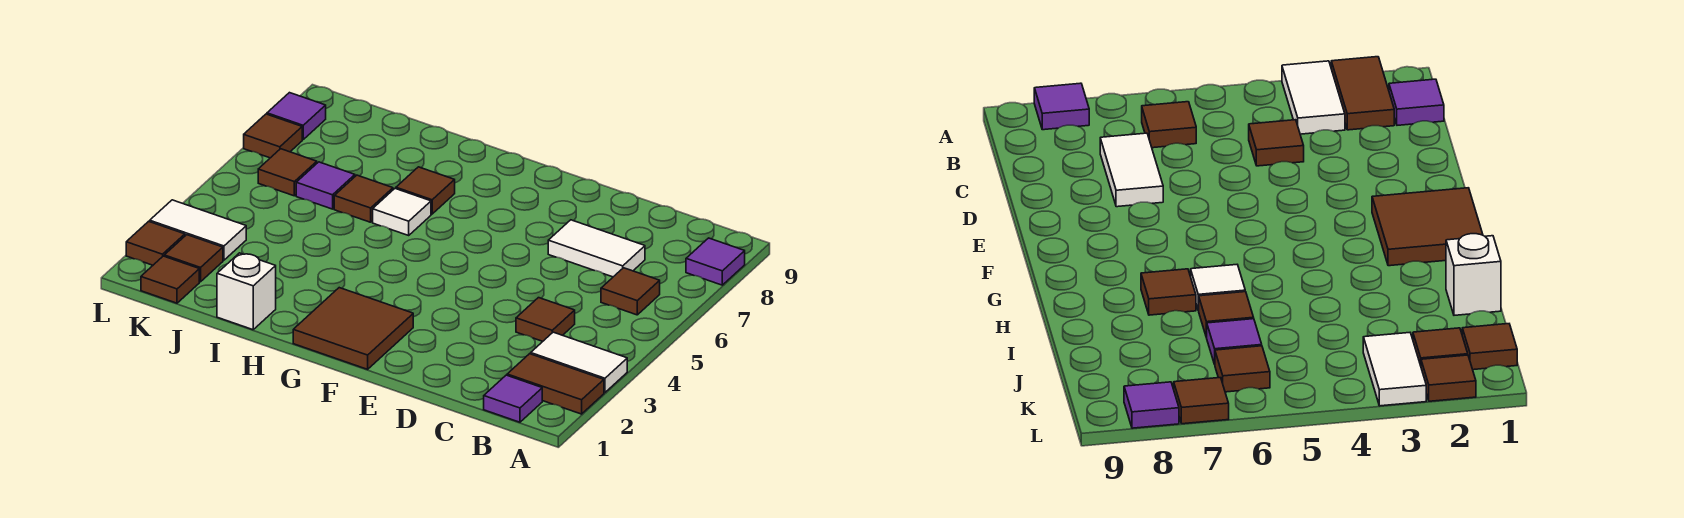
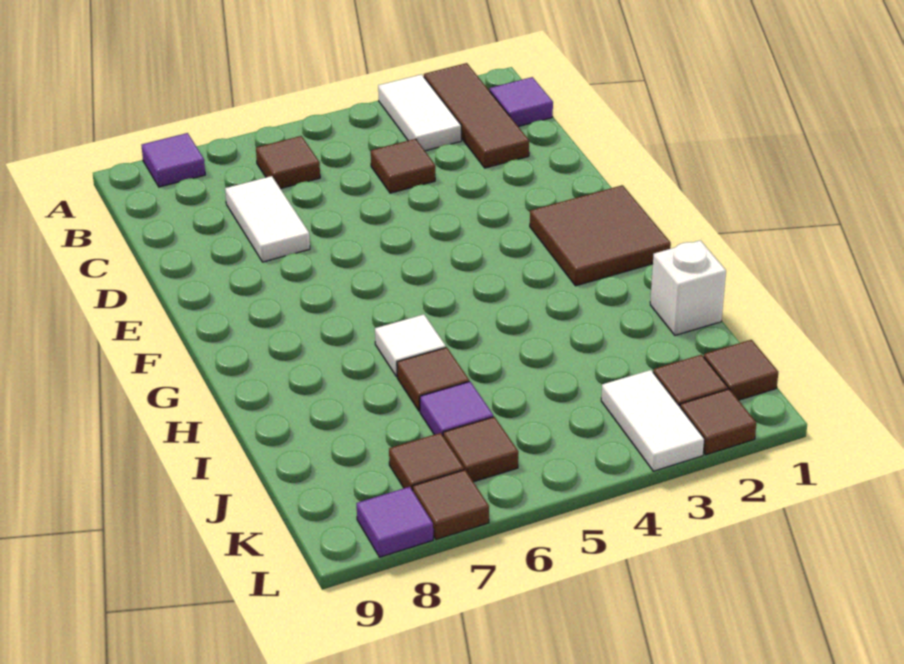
brown tile A2:B2 level 1 -> brown tile A2:C2 level 1
brown tile H7 level 1 -> brown tile K7 level 1

